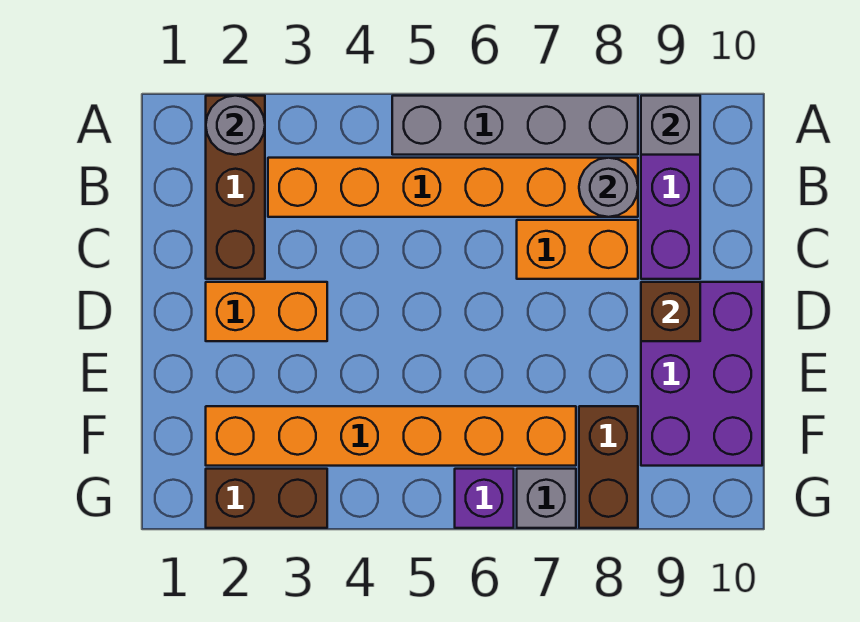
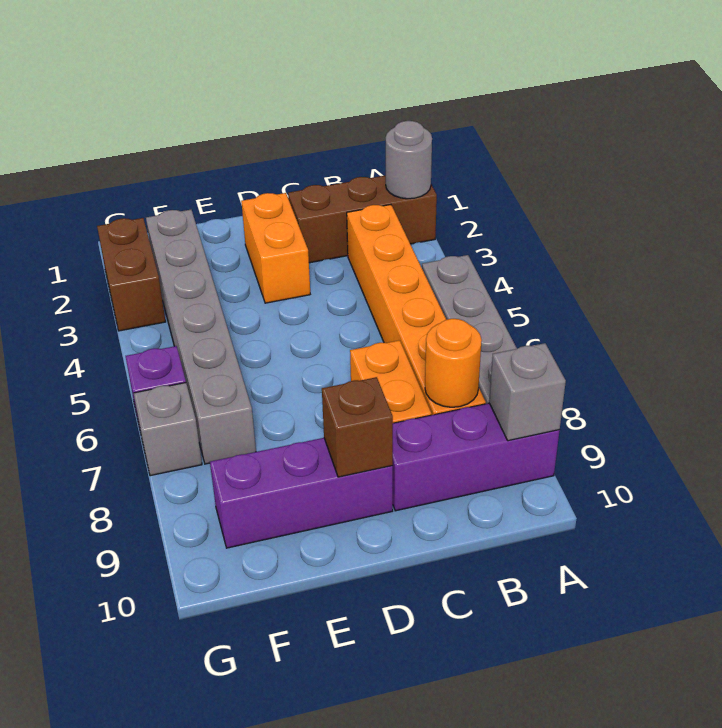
grey round brick B8 level 2 -> orange round brick B8 level 2
purple brick D9:F10 level 1 -> purple brick D9:F9 level 1
orange brick F2:F7 level 1 -> grey brick F2:F7 level 1
brown brick F8:G8 level 1 -> none

